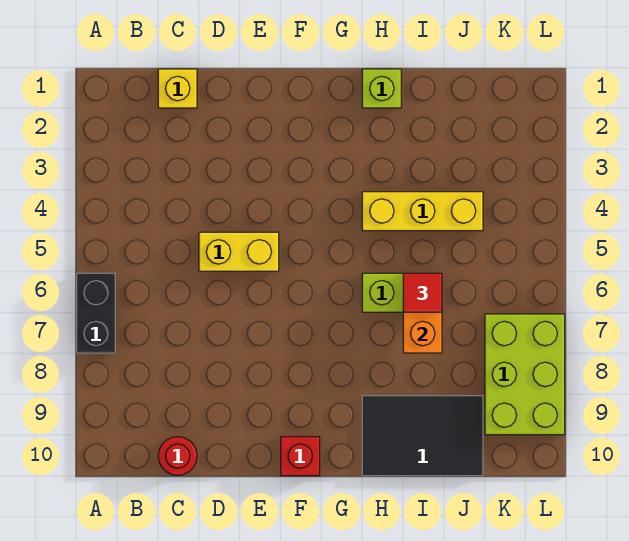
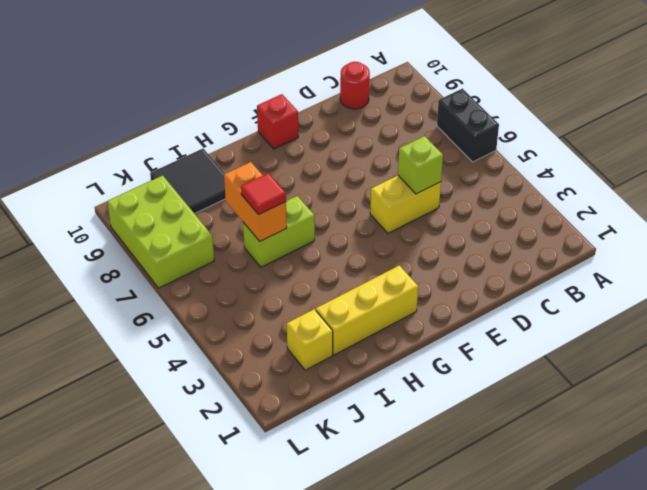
yellow brick C1 level 1 -> yellow brick J2 level 1
lime brick H1 level 1 -> lime brick D5 level 2
yellow brick H4:J4 level 1 -> yellow brick G2:I2 level 1
black tile H9:J10 level 1 -> black tile I9:J10 level 1

